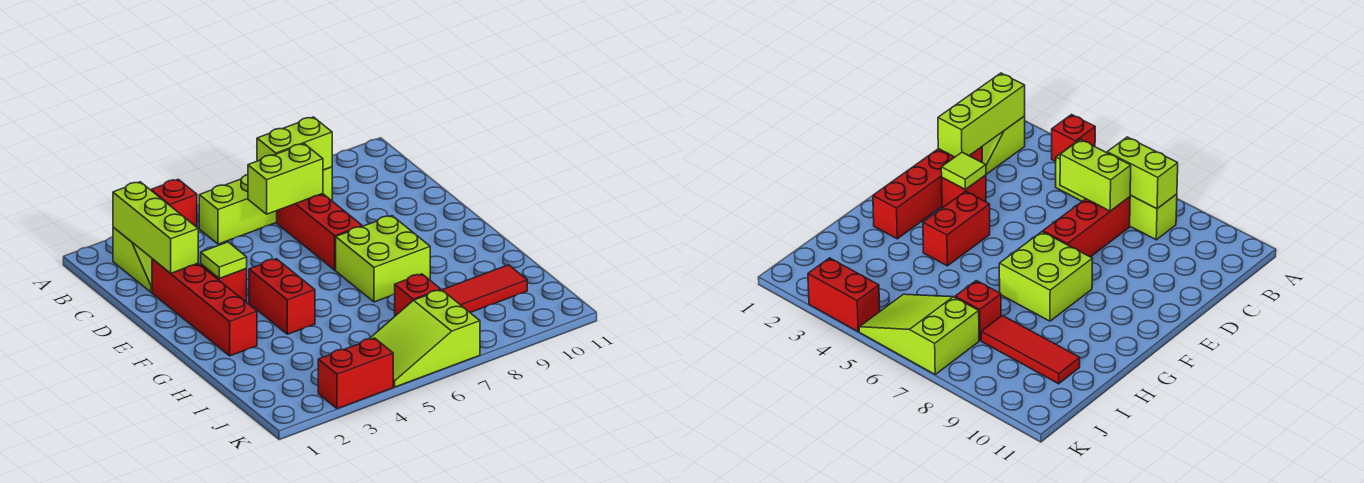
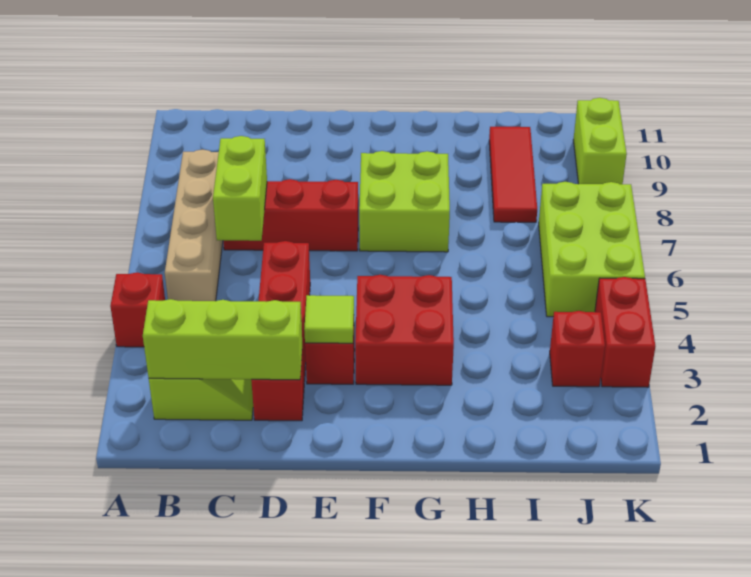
lime brick B5:B8 level 1 -> tan brick B5:B8 level 1
lime brick B7:B8 level 2 -> lime brick K9:K10 level 1
red brick D2:G2 level 1 -> red brick D2:D5 level 1
red brick F4:G4 level 1 -> red brick F3:G4 level 1
red brick I7 level 1 -> red brick J3 level 1
lime slope J5:K7 level 1 top 7 -> lime brick J5:K7 level 1

